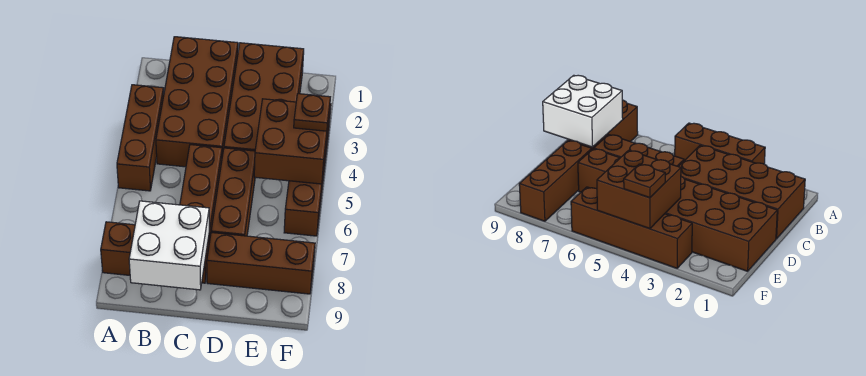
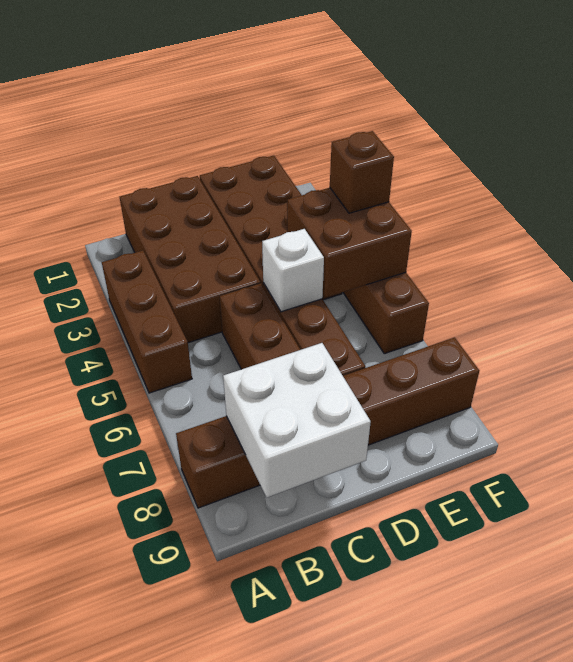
none -> white brick D5 level 2
brown plate F4 level 3 -> brown brick F4 level 3

